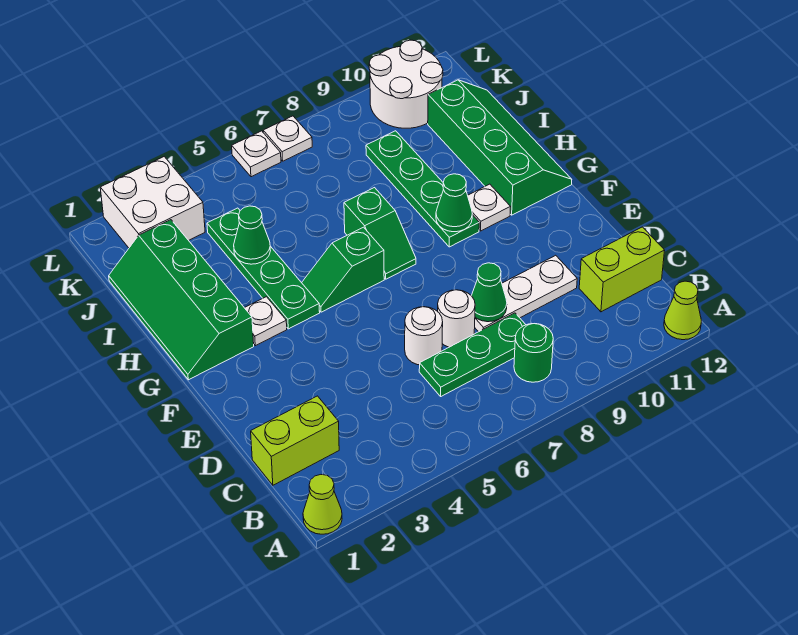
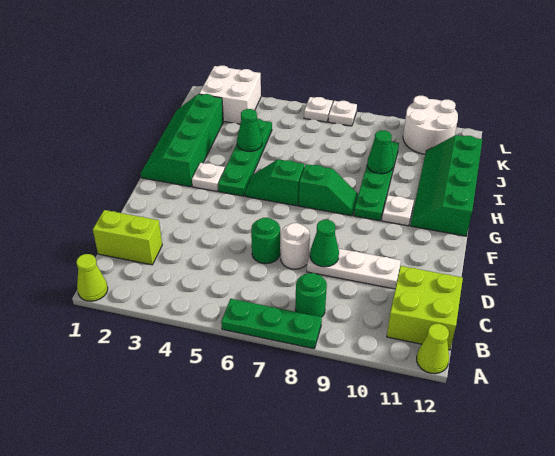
green plate C6:C8 level 1 -> green plate A6:A8 level 1
lime brick C11:C12 level 1 -> lime brick B11:C12 level 1
white round brick D6 level 1 -> green round brick D6 level 1
green slope G7:H7 level 1 top H -> green slope G7:G8 level 1 top 7
green cone G9 level 2 -> green cone I9 level 2
green slope G11:J12 level 1 top 11 -> green slope G11:J12 level 1 top 12

